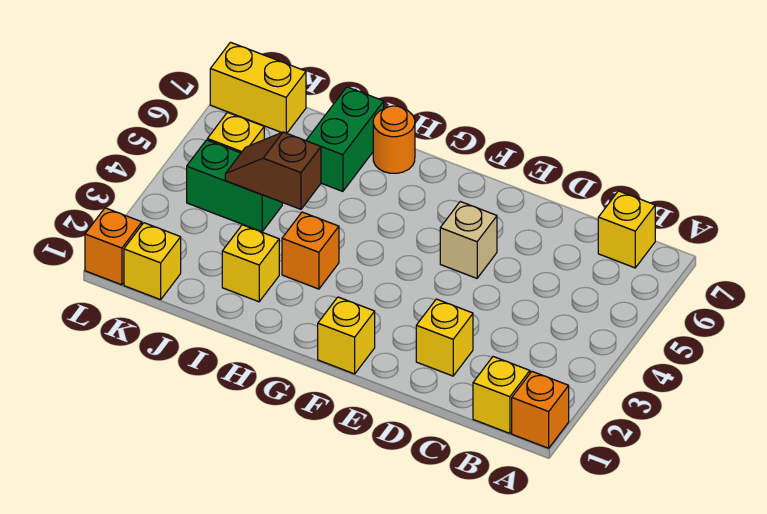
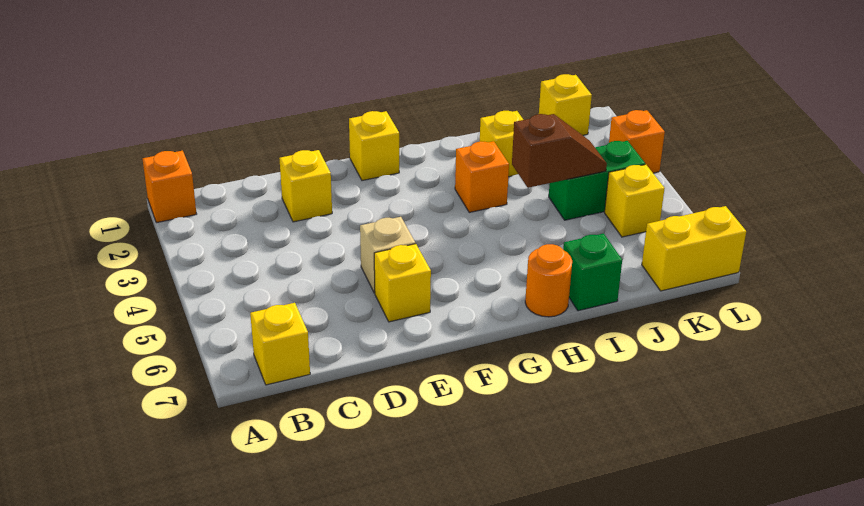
yellow brick B1 level 1 -> yellow brick E6 level 1
green brick I6:I7 level 1 -> green brick I7 level 1
orange brick L1 level 1 -> orange brick L3 level 1

